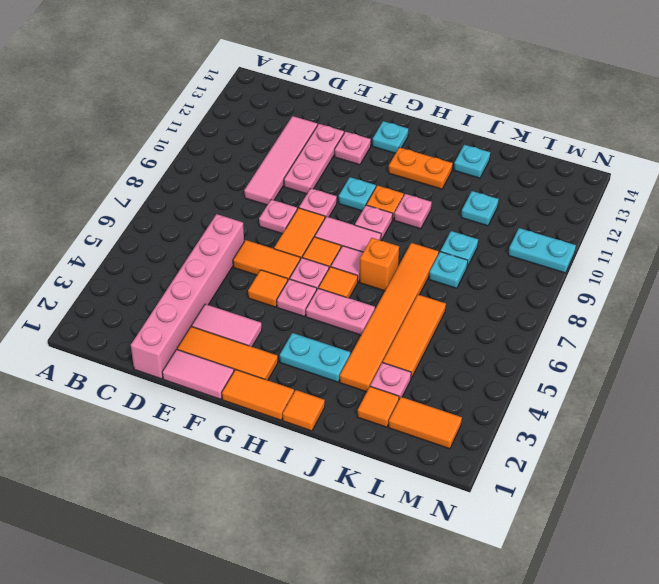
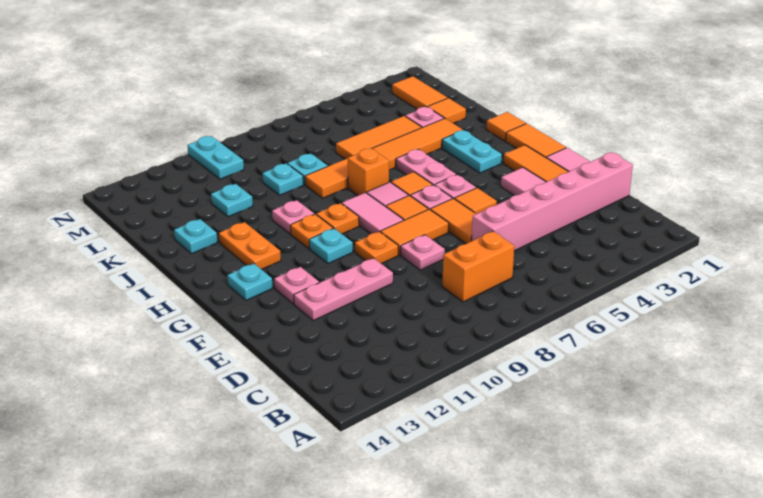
none -> orange brick C7:C8 level 1
pink tile D9:D12 level 1 -> none
pink plate F9 level 1 -> orange plate F9 level 1
pink plate H9 level 1 -> orange plate H9 level 1

